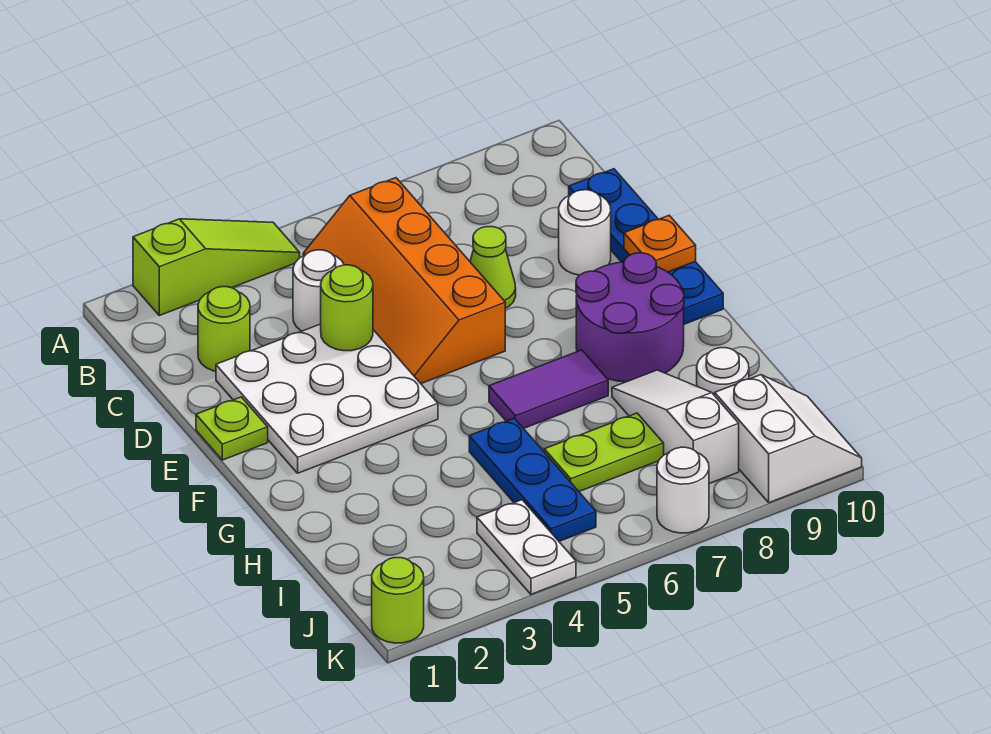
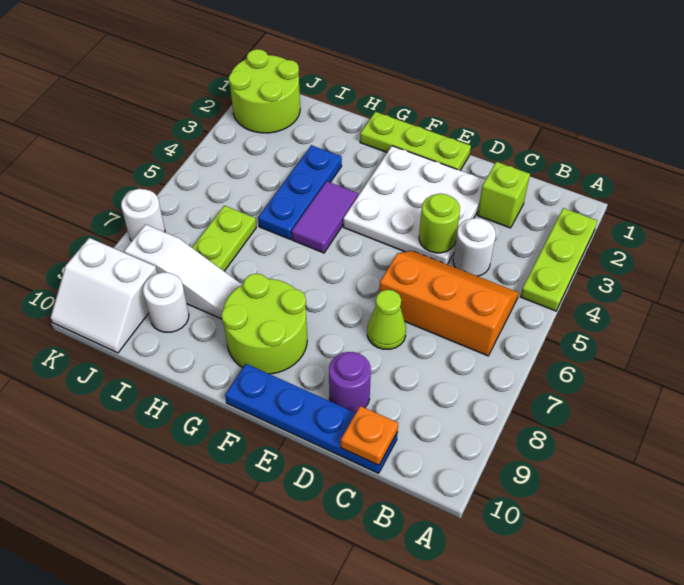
lime slope A2:A4 level 1 top 2 -> lime plate A2:A4 level 1
orange slope B5:E6 level 1 top 6 -> orange slope B5:D6 level 1 top 6
lime round brick C2 level 1 -> lime brick C2 level 1
white round brick D9 level 1 -> purple round brick D9 level 1
lime plate E1 level 1 -> lime plate E1:G1 level 1
orange plate E10 level 2 -> orange plate C10 level 2
purple round brick F8:G9 level 1 -> lime round brick F8:G9 level 1
purple tile G6:G7 level 1 -> purple tile G4:G5 level 1
blue plate H5:J5 level 1 -> blue plate H3:H5 level 1
white plate J4:K4 level 1 -> none
lime round brick K1 level 1 -> lime round brick J1:K2 level 1

